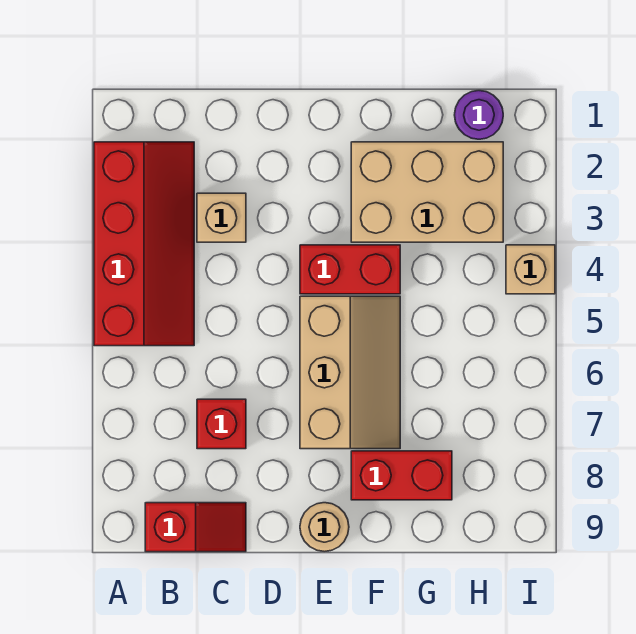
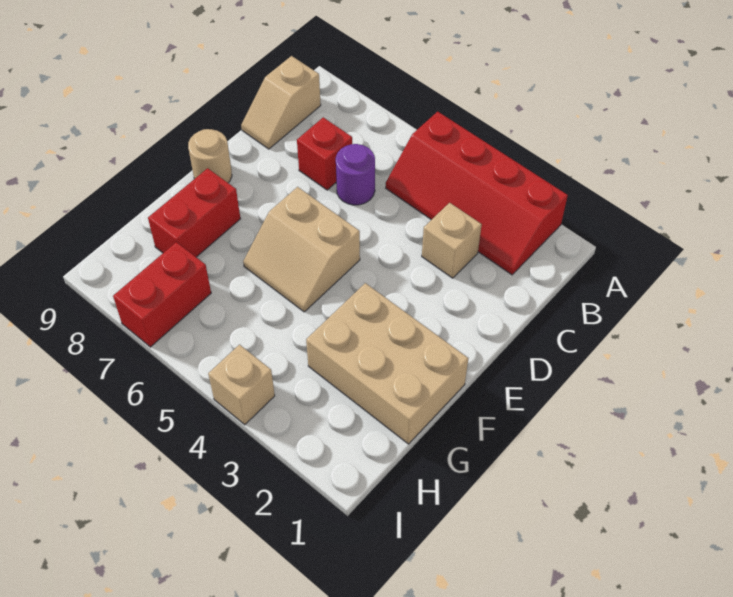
red slope B9:C9 level 1 top B -> tan slope B9:C9 level 1 top B
red brick E4:F4 level 1 -> red brick H7:I7 level 1
tan slope E5:F7 level 1 top E -> tan slope E5:F6 level 1 top E
tan brick F2:H3 level 1 -> tan brick F1:G3 level 1
purple round brick H1 level 1 -> purple round brick C6 level 1

